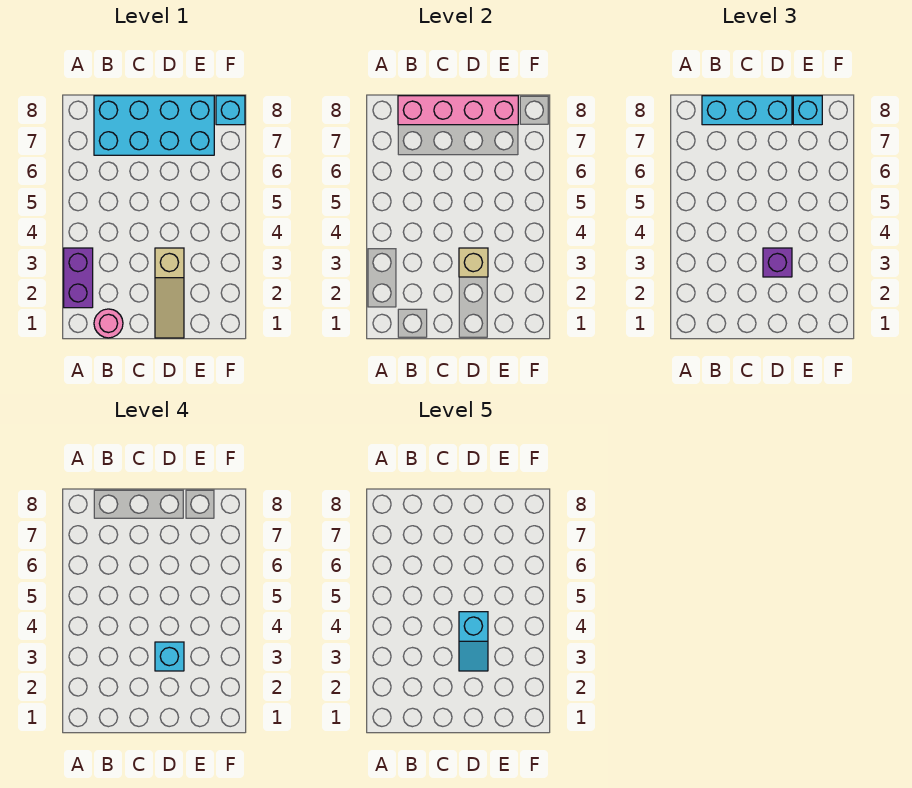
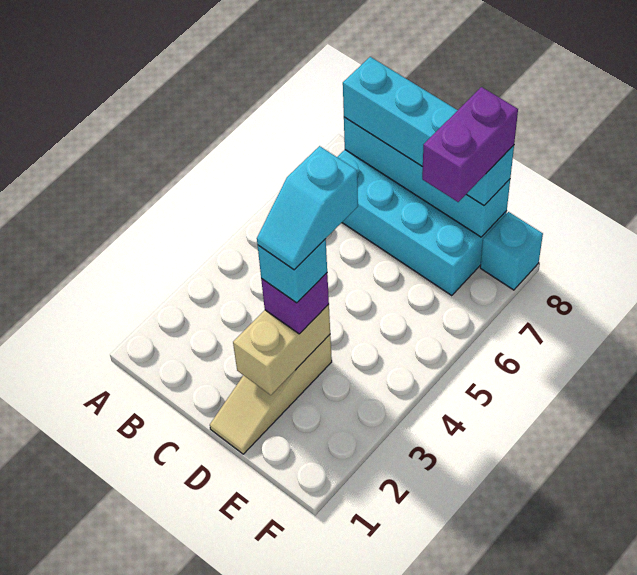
purple brick A2:A3 level 1 -> purple brick E7:E8 level 4
pink round brick B1 level 1 -> none
pink brick B8:E8 level 2 -> cyan brick B8:E8 level 2
tan brick D3 level 2 -> tan brick D2:D3 level 2

